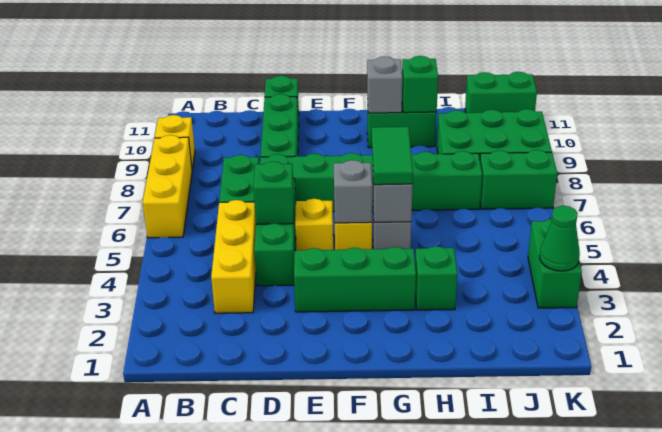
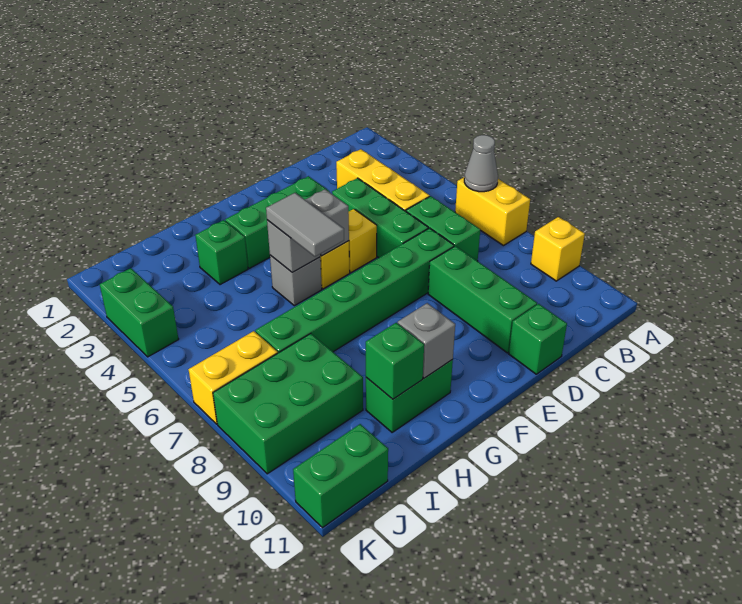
yellow brick A6:A8 level 1 -> yellow brick A6:A7 level 1
none -> grey cone A6 level 2
green brick D5 level 2 -> none
green tile G5:G6 level 3 -> grey tile G5:G6 level 3
green brick J7:K7 level 1 -> yellow brick J7:K7 level 1
green cone K3 level 2 -> none

